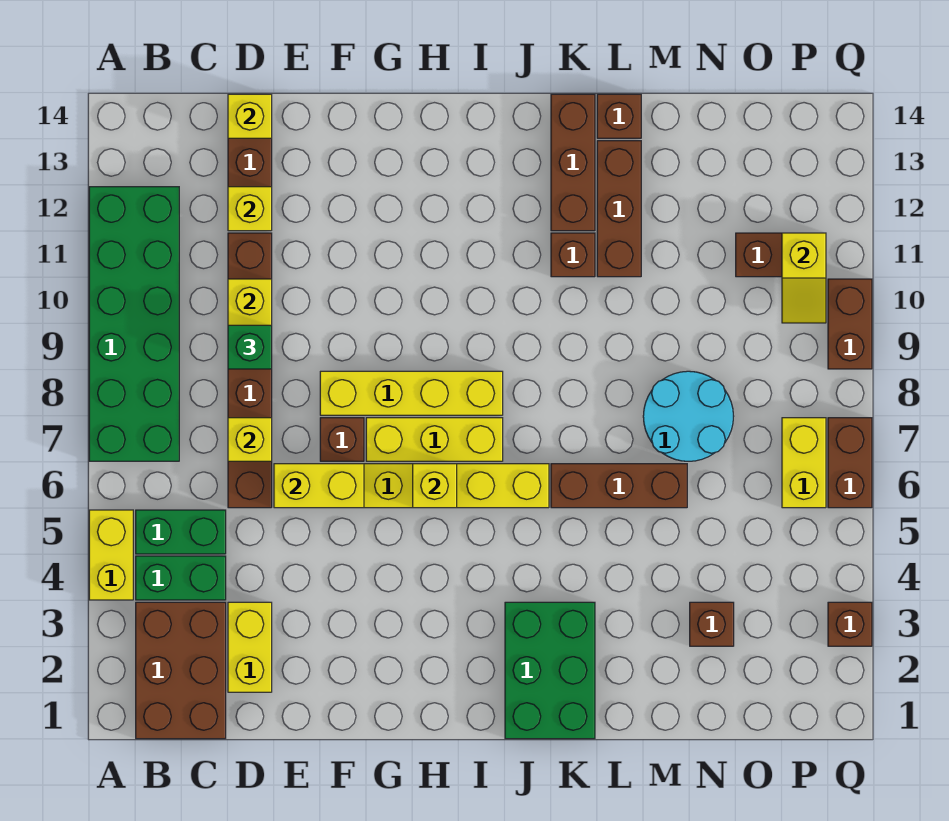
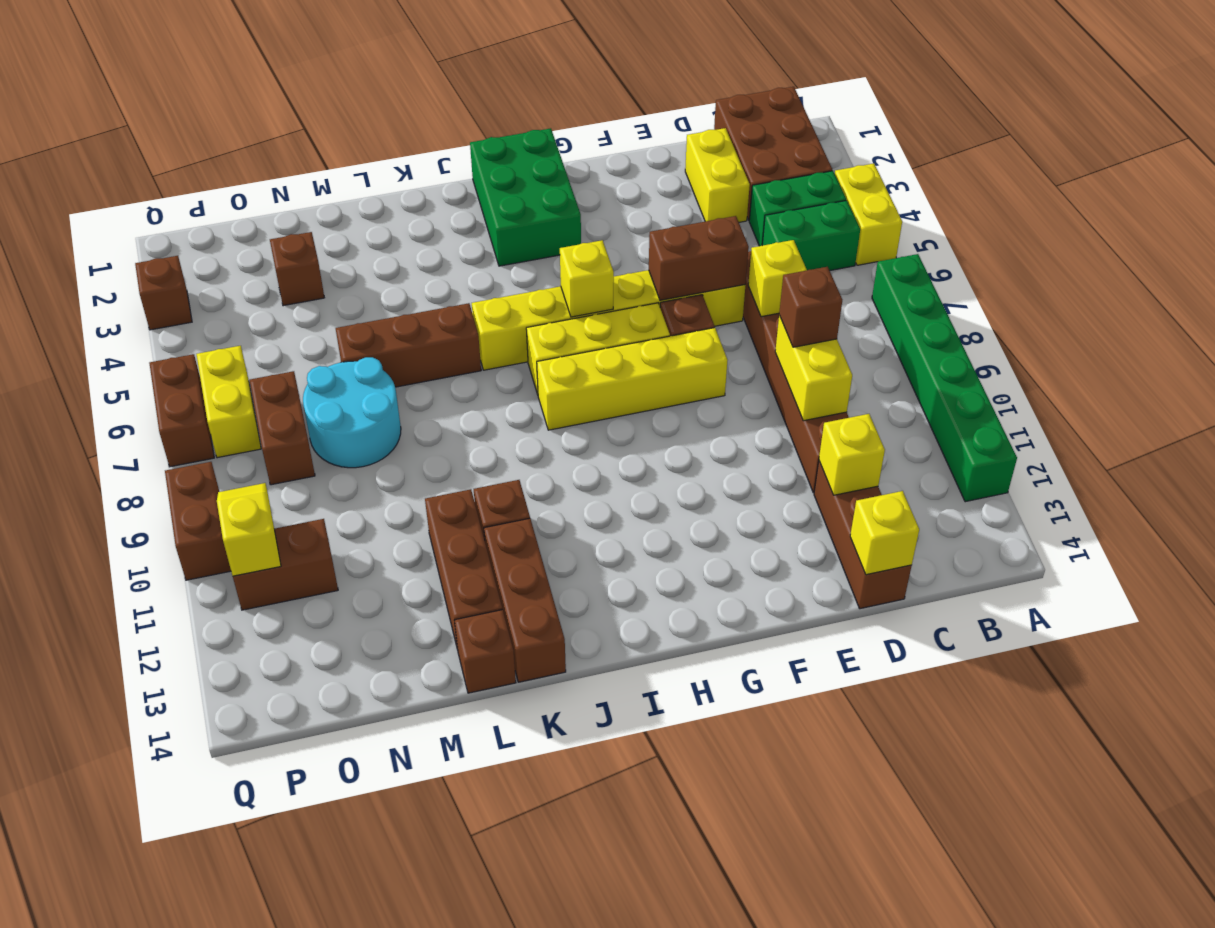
green brick A7:B12 level 1 -> green brick A7:A12 level 1
green brick D9 level 3 -> brown brick D9 level 3
yellow brick E6:F6 level 2 -> brown brick E6:F6 level 2
green brick J1:K3 level 1 -> green brick H1:I3 level 1
none -> brown brick O7:O8 level 1

